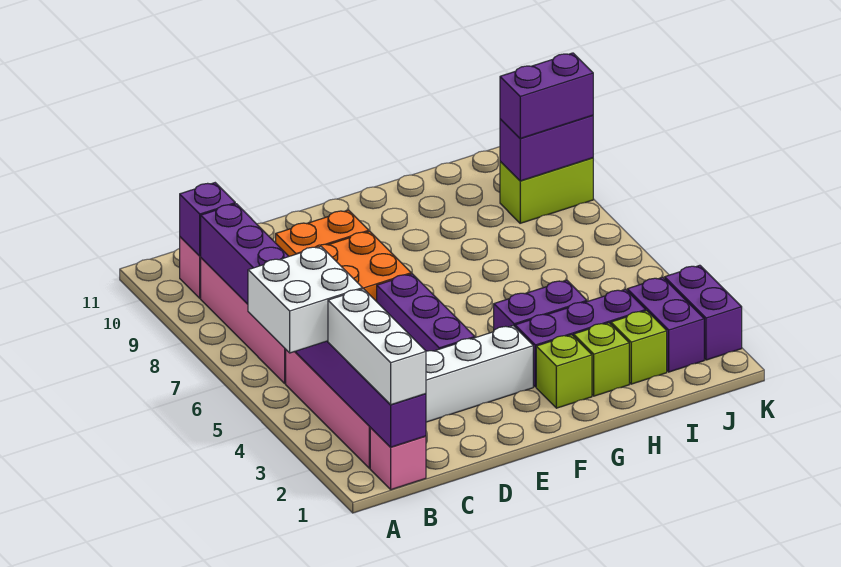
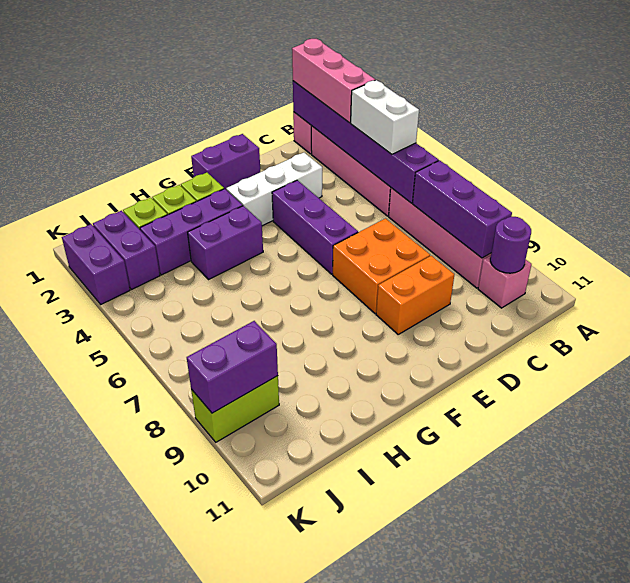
white brick A4:B5 level 3 -> white brick B4:B5 level 3
white brick B1:B3 level 3 -> pink brick B1:B3 level 3
purple brick B10 level 2 -> purple round brick B10 level 2
purple brick J9:K9 level 3 -> purple brick E1:F1 level 1

